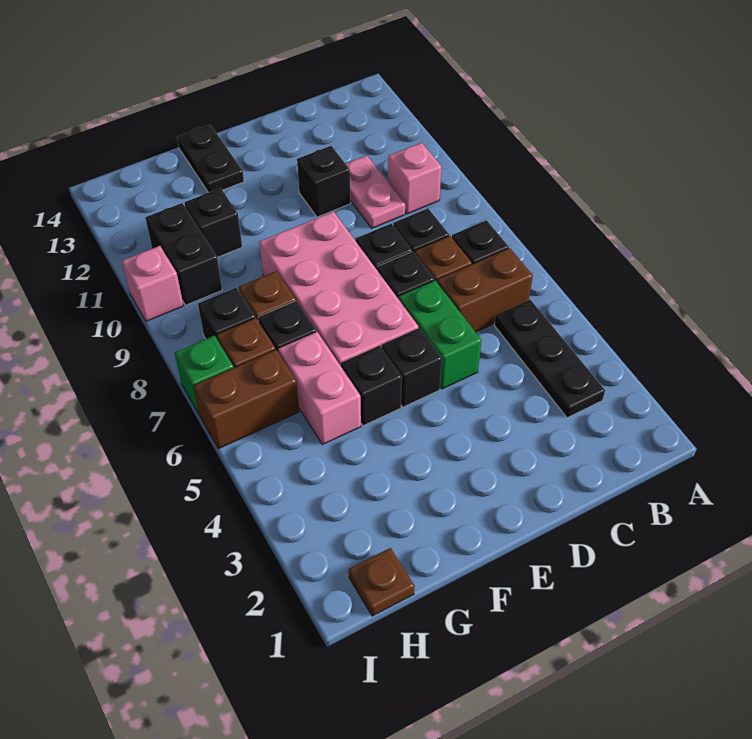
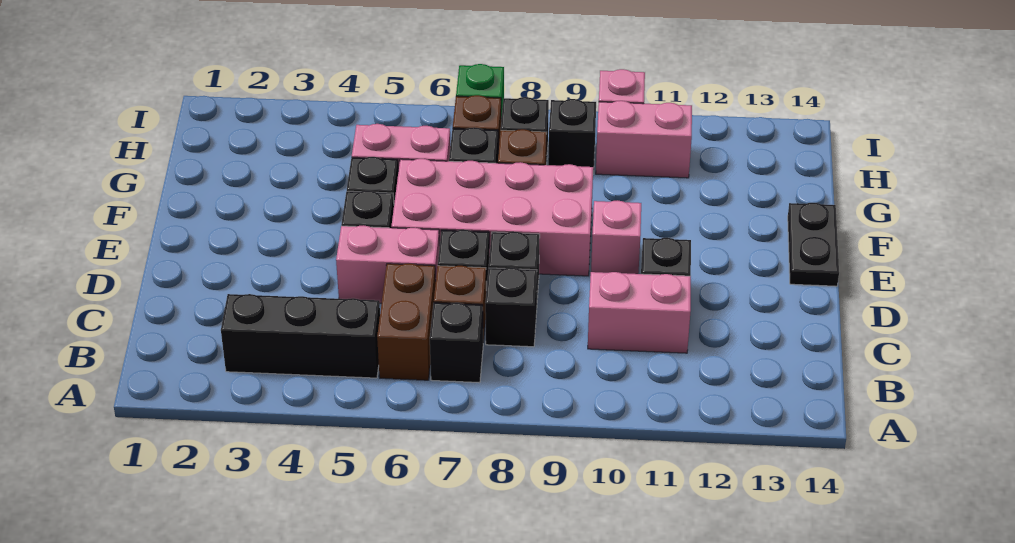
black plate B3:B5 level 1 -> black brick B3:B5 level 1
pink brick B10 level 1 -> pink brick E10 level 1
pink plate C10:C11 level 1 -> pink brick C10:C11 level 1
green brick D5:D6 level 1 -> pink brick D5:D6 level 1
black plate F13:F14 level 1 -> black plate E14:F14 level 1
black brick G11 level 1 -> black brick H9 level 1
brown plate H1 level 1 -> none
brown brick H6:I6 level 1 -> none
black brick H10:H11 level 1 -> pink brick H10:H11 level 1

